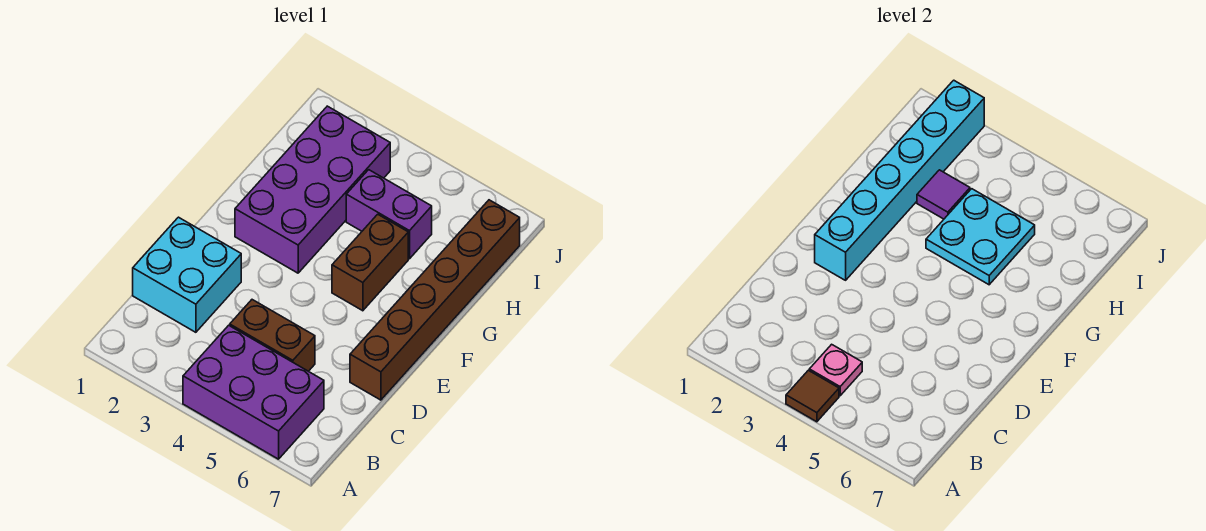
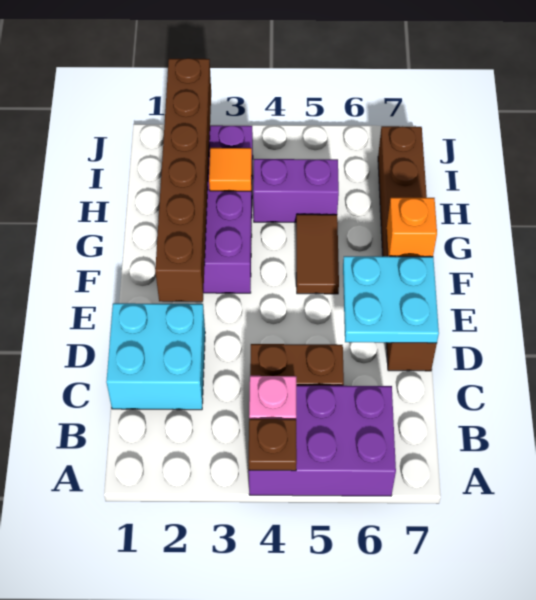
brown tile A4 level 2 -> brown plate A4 level 2
cyan brick E2:J2 level 2 -> brown brick E2:J2 level 2
brown brick F5:G5 level 1 -> brown tile F5:G5 level 1
none -> orange brick F7 level 2
cyan plate G4:H5 level 2 -> cyan plate D6:E7 level 2
purple tile H3 level 2 -> orange tile H3 level 2

